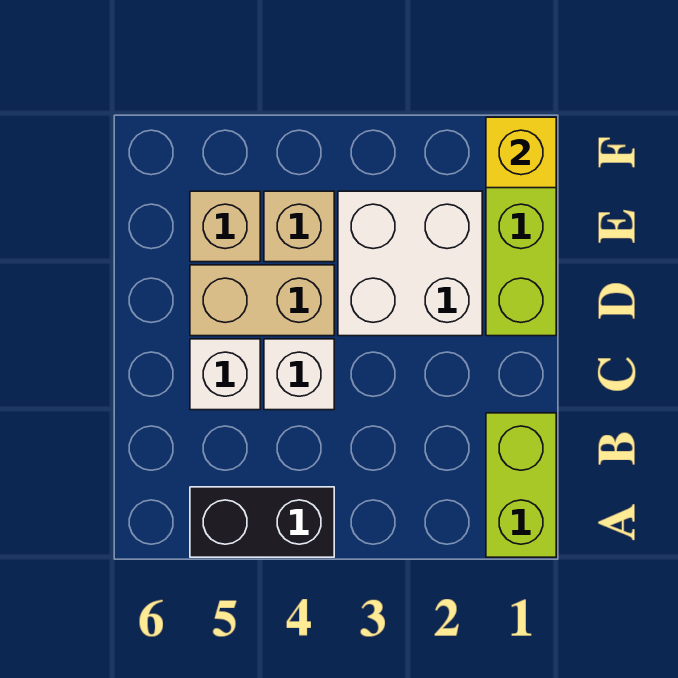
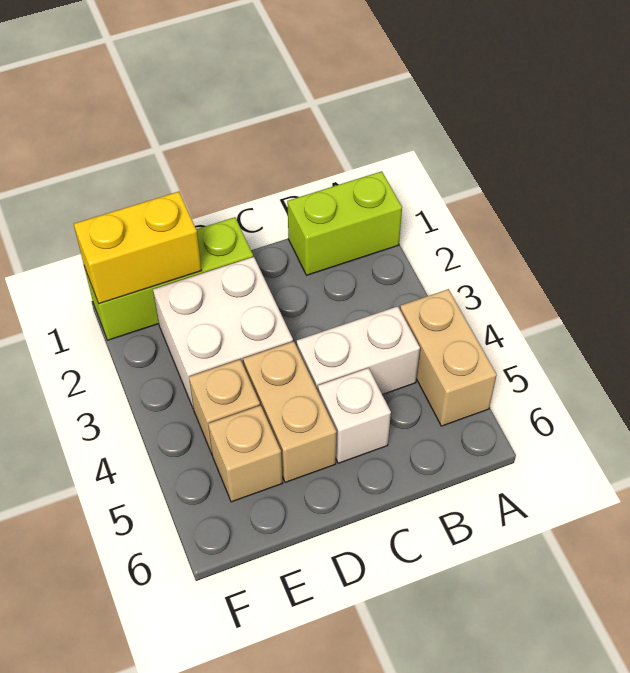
black brick A4:A5 level 1 -> tan brick A4:A5 level 1
white brick C4 level 1 -> white brick B4:C4 level 1
yellow brick F1 level 2 -> yellow brick E1:F1 level 2

